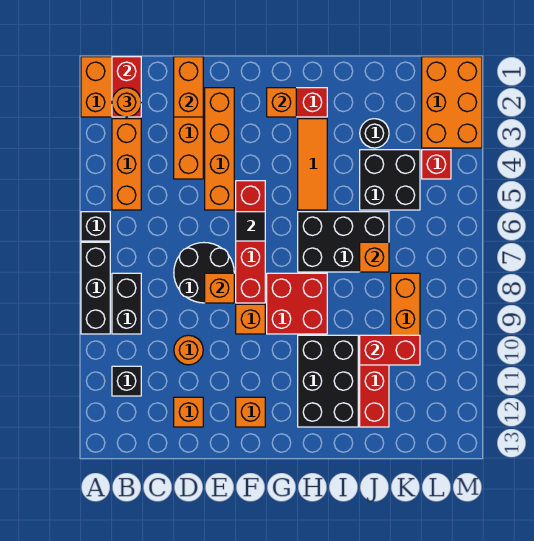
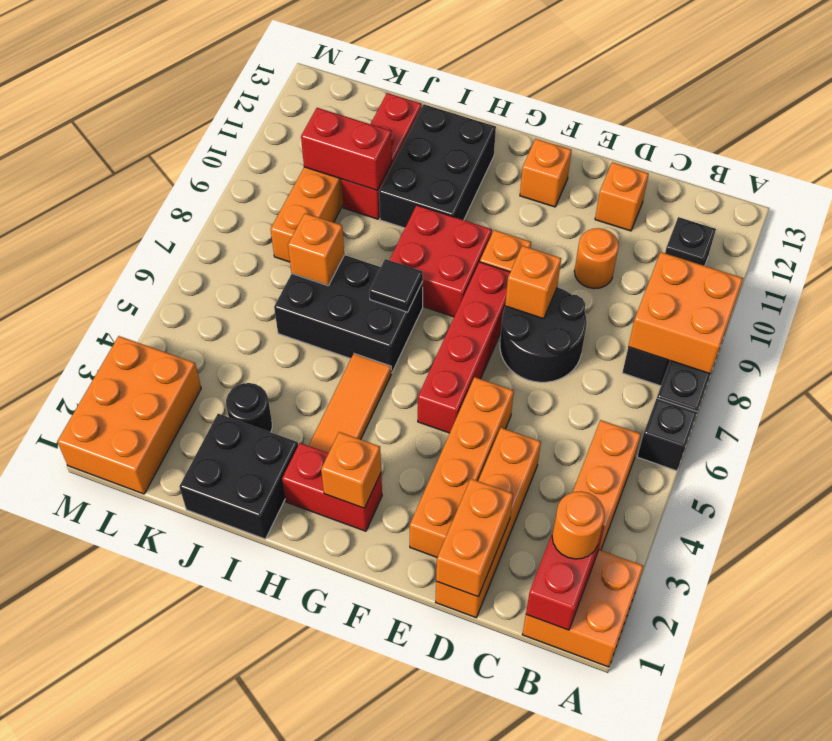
none -> orange brick A8:B9 level 2
black tile F6 level 2 -> black tile H7 level 2
black brick J4:K5 level 1 -> black brick I1:J2 level 1
red brick L4 level 1 -> none

